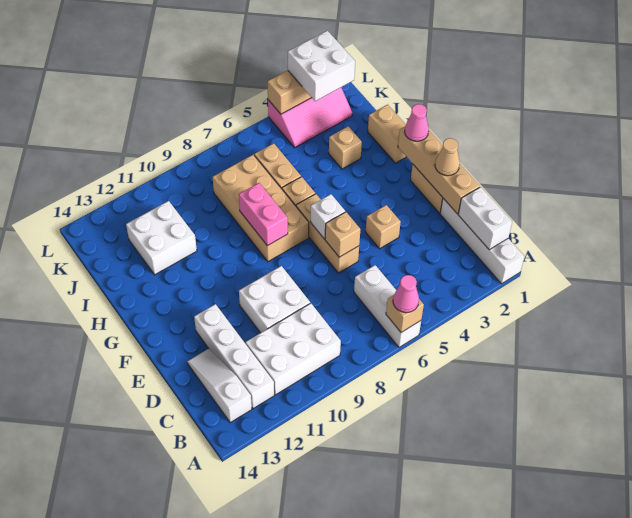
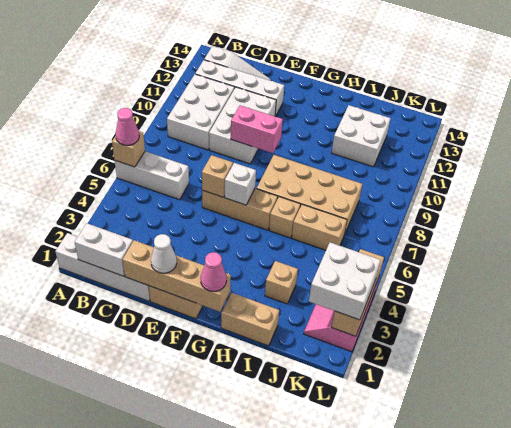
white brick D9:E10 level 1 -> white brick D9:E11 level 1
tan cone E1 level 3 -> white cone E1 level 3
tan brick E4 level 1 -> none
pink brick G8:H8 level 2 -> pink brick E9:F9 level 2

